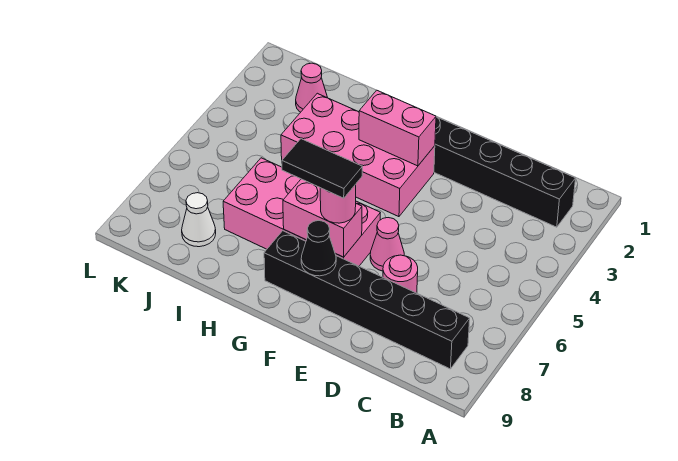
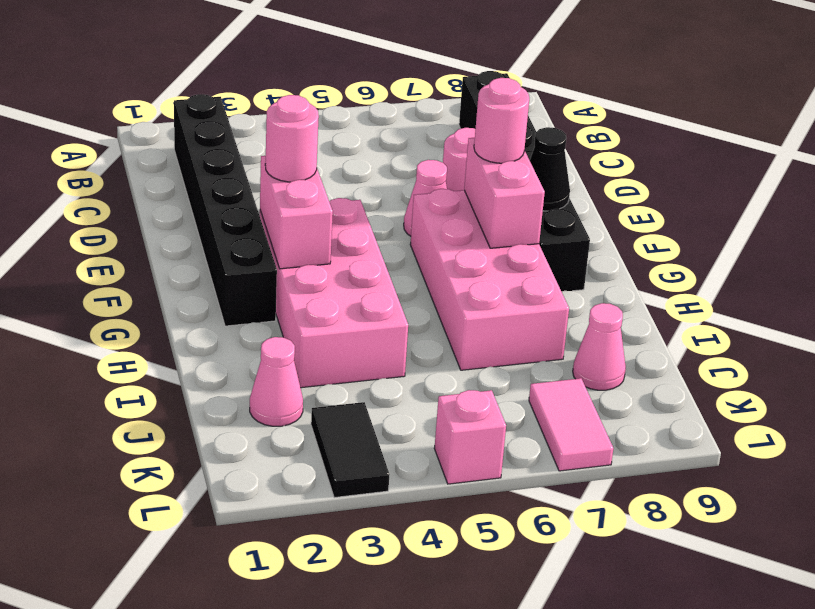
none -> pink round brick F3 level 3
black tile F7:G7 level 4 -> black tile K3:L3 level 1
white cone J8 level 1 -> pink cone J8 level 1
none -> pink tile K7:L7 level 1
none -> pink brick L5 level 1

